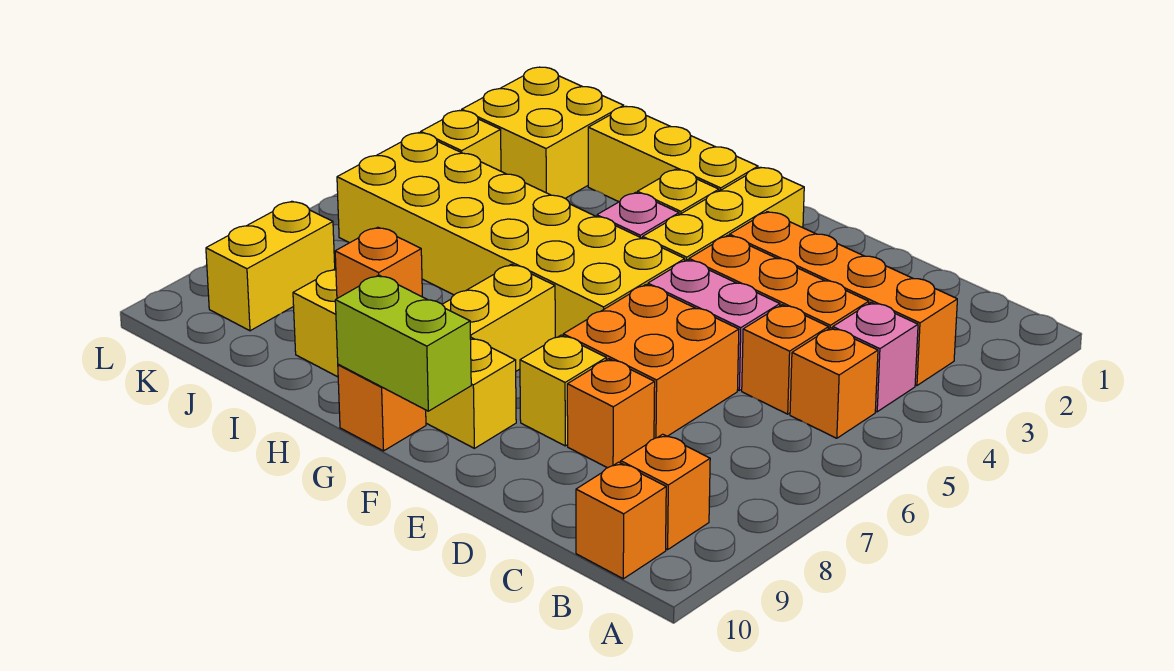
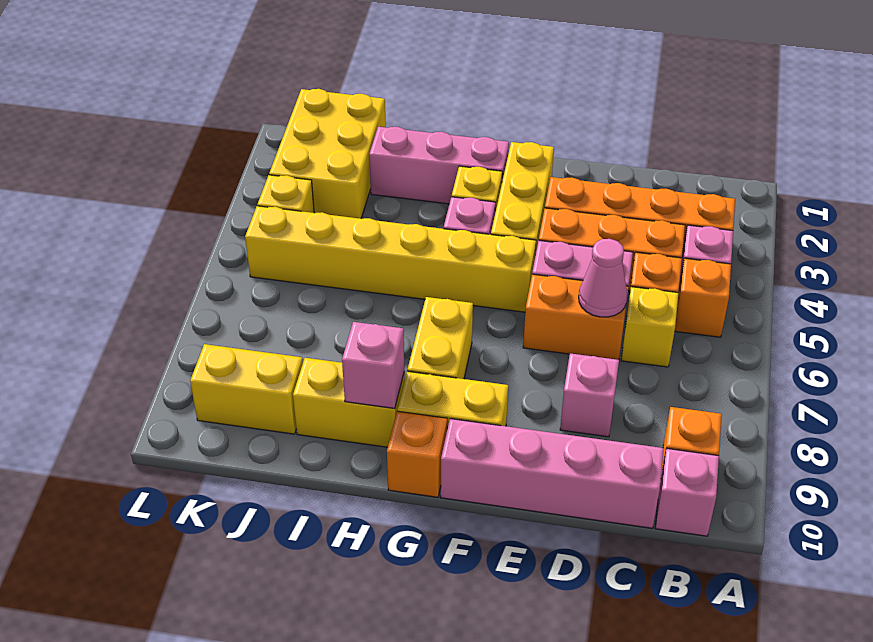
orange brick B10 level 1 -> pink brick B10 level 1
none -> pink brick C10:F10 level 1
orange brick D6:E7 level 1 -> orange brick D6:E6 level 1
none -> pink cone D6 level 2
orange brick D8 level 1 -> pink brick D8 level 1
yellow brick E8 level 1 -> yellow brick C6 level 1
yellow brick F5:K6 level 1 -> yellow brick F5:K5 level 1
lime brick F10:G10 level 2 -> none
yellow brick G2:I2 level 1 -> pink brick G2:I2 level 1
orange brick H9 level 2 -> pink brick H9 level 2
yellow brick J2:K3 level 1 -> yellow brick J1:K3 level 1
yellow brick K8:K9 level 1 -> yellow brick J9:K9 level 1

